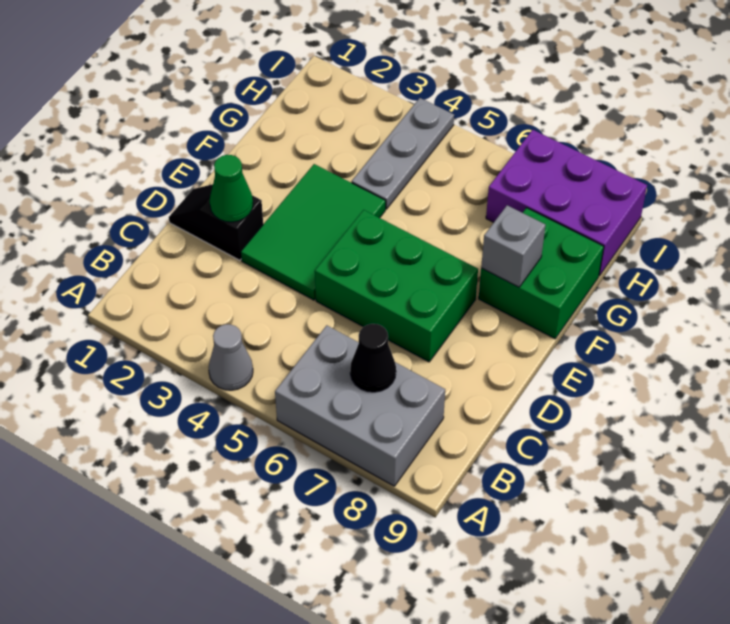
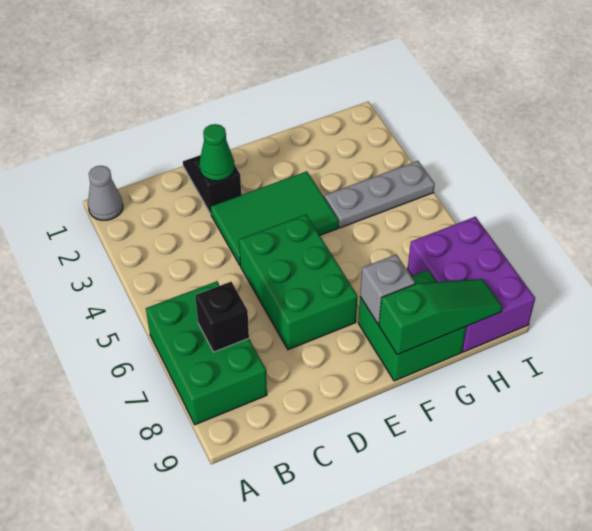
grey cone A4 level 1 -> grey cone A1 level 1
grey brick A6:B8 level 1 -> green brick A6:B8 level 1
black cone B7 level 2 -> black brick B7 level 2
none -> green slope F9:H9 level 2 top F

